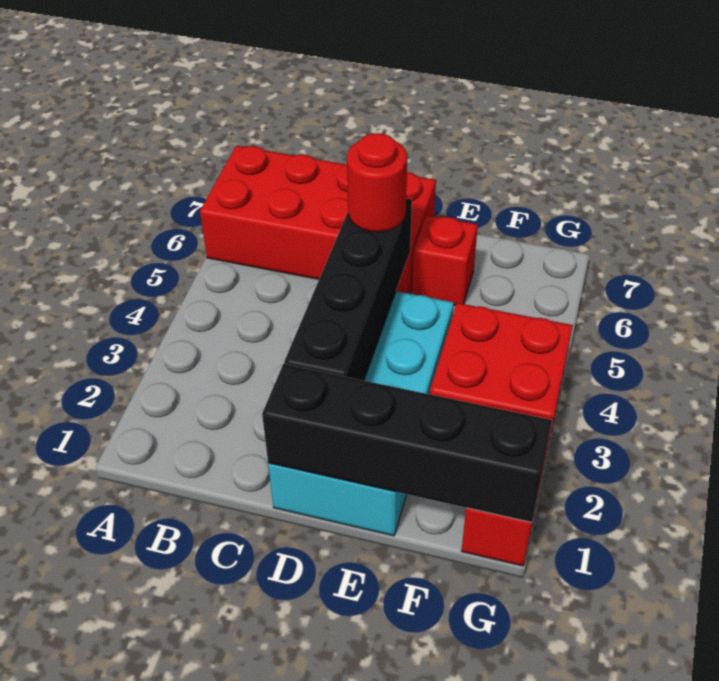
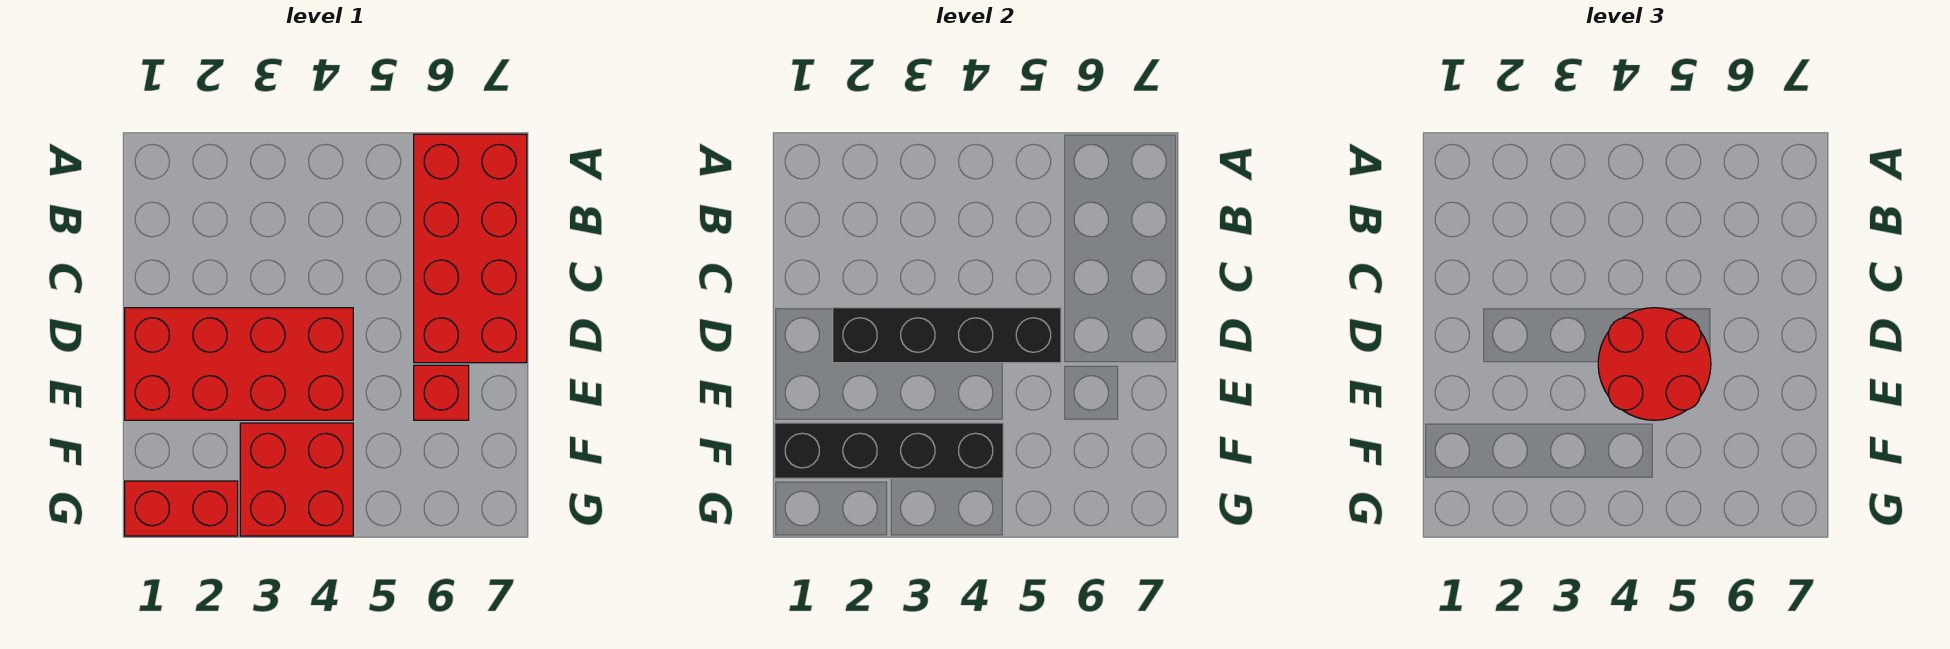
cyan brick D1:E4 level 1 -> red brick D1:E4 level 1
black brick D1:G1 level 2 -> black brick F1:F4 level 2
red round brick D5 level 3 -> red round brick D4:E5 level 3

